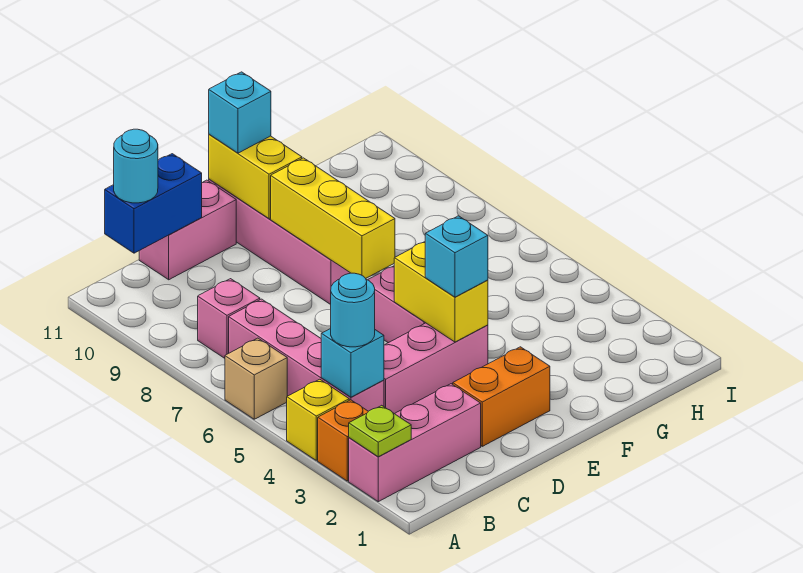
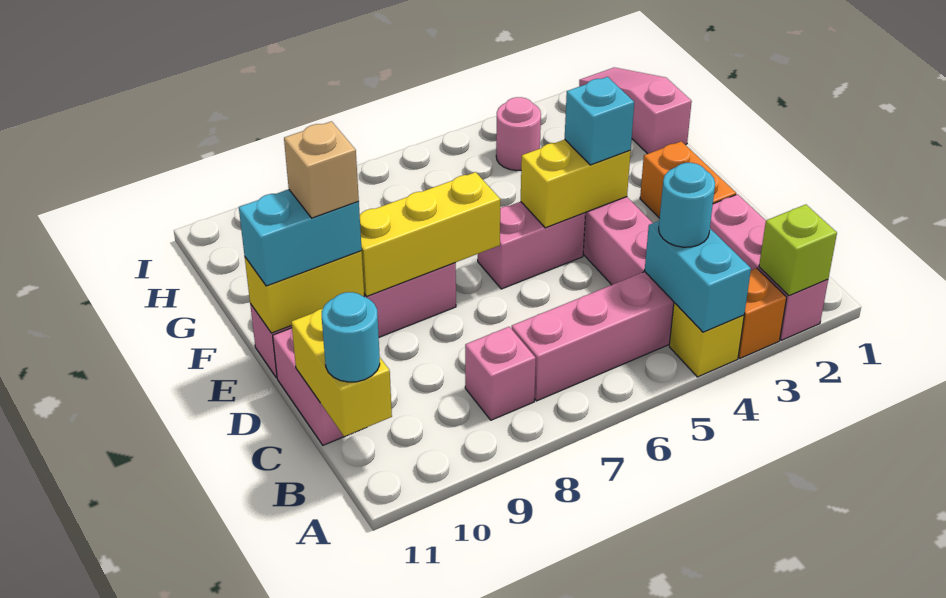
lime plate A2 level 2 -> lime brick A2 level 2
tan brick A6 level 1 -> tan brick E10 level 4
cyan brick B4 level 2 -> cyan brick A4:B4 level 2
blue brick B11:C11 level 2 -> yellow brick B11:C11 level 2
cyan brick E11 level 3 -> cyan brick E10:E11 level 3
none -> pink slope G1:I1 level 1 top G
none -> pink round brick H4 level 1

